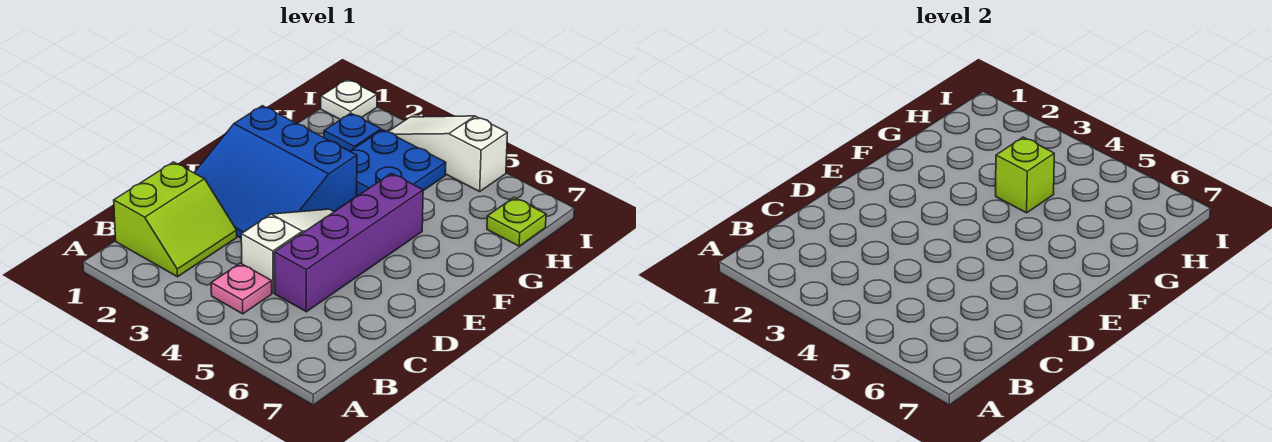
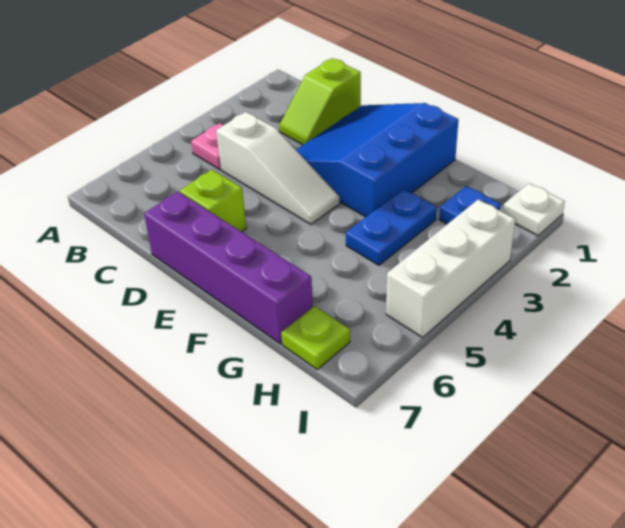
lime slope B1:C2 level 1 top 1 -> lime slope C1:C2 level 1 top 1
purple brick C5:F5 level 1 -> purple brick D7:G7 level 1
blue plate G3:H4 level 1 -> blue plate G3:G4 level 1
lime brick G4 level 2 -> lime brick D6 level 1
white slope I3:I5 level 1 top 5 -> white brick I3:I5 level 1

